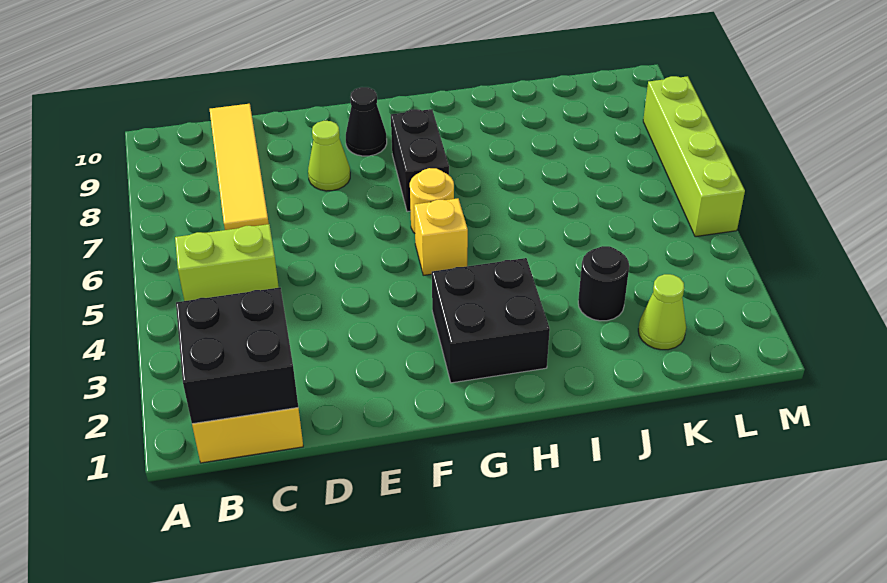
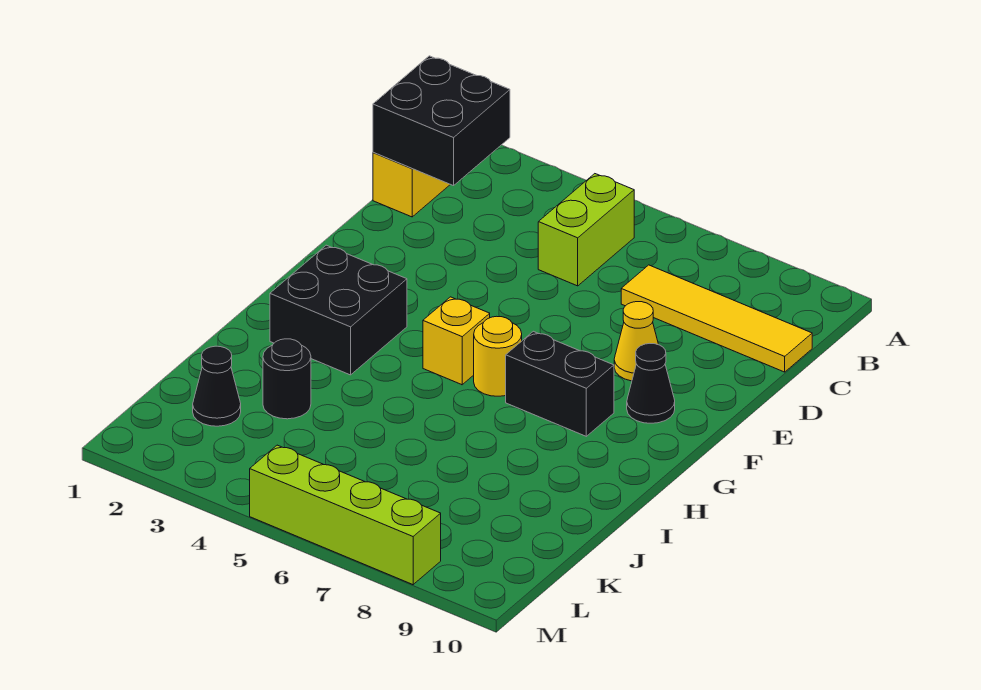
lime cone E8 level 1 -> yellow cone E8 level 1
lime cone K2 level 1 -> black cone K2 level 1

